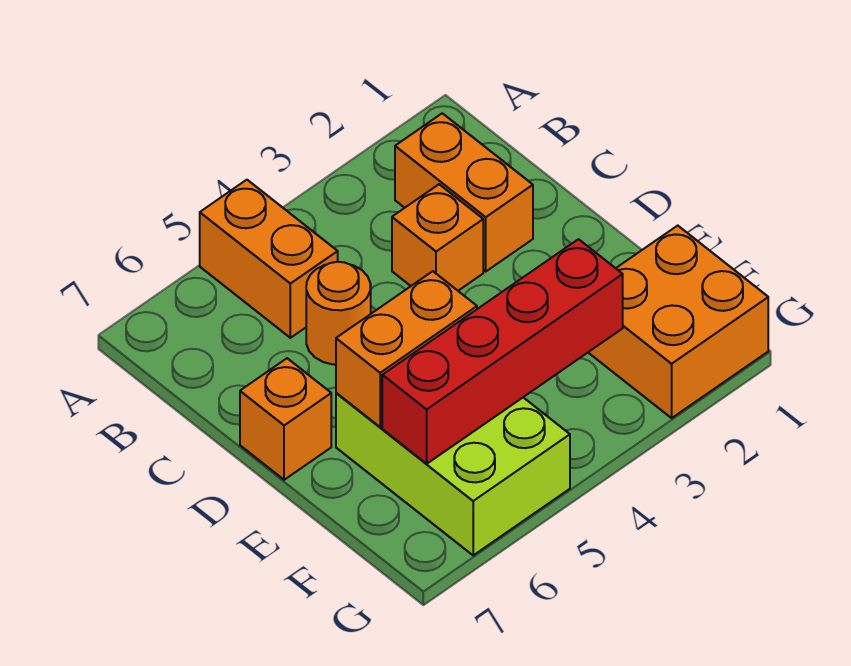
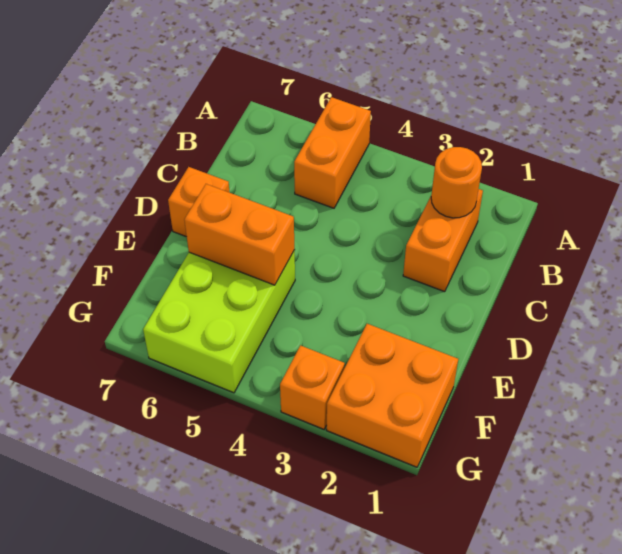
orange brick C3 level 1 -> orange brick G3 level 1
orange round brick C5 level 1 -> orange round brick B2 level 2
red brick F3:F6 level 2 -> none

